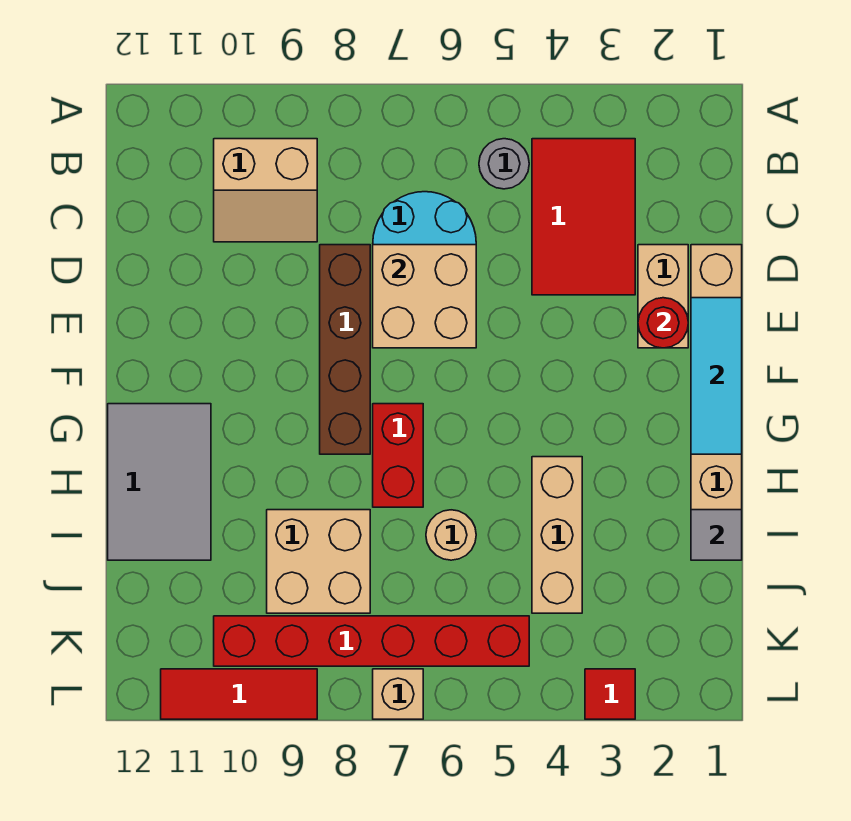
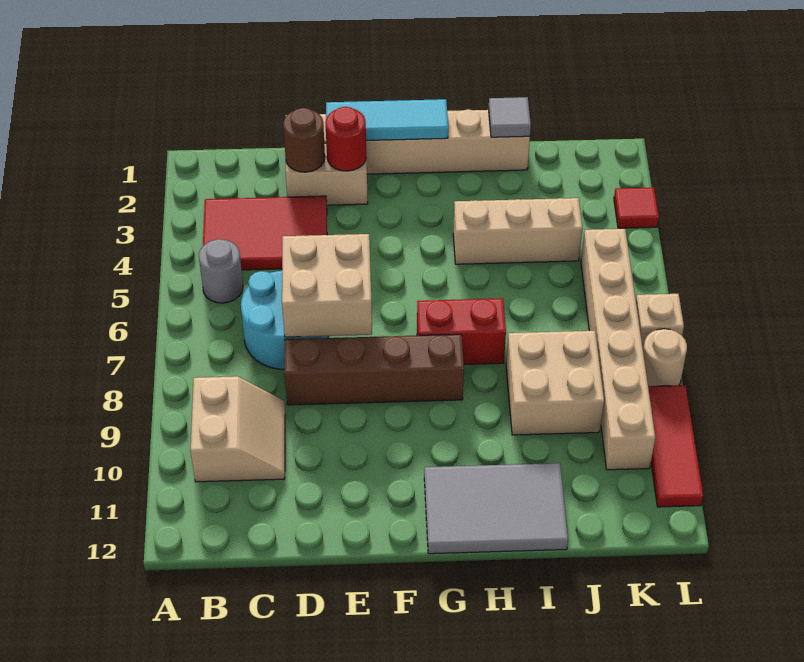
none -> brown round brick D2 level 2
tan round brick I6 level 1 -> tan round brick L8 level 1
red brick K5:K10 level 1 -> tan brick K5:K10 level 1

